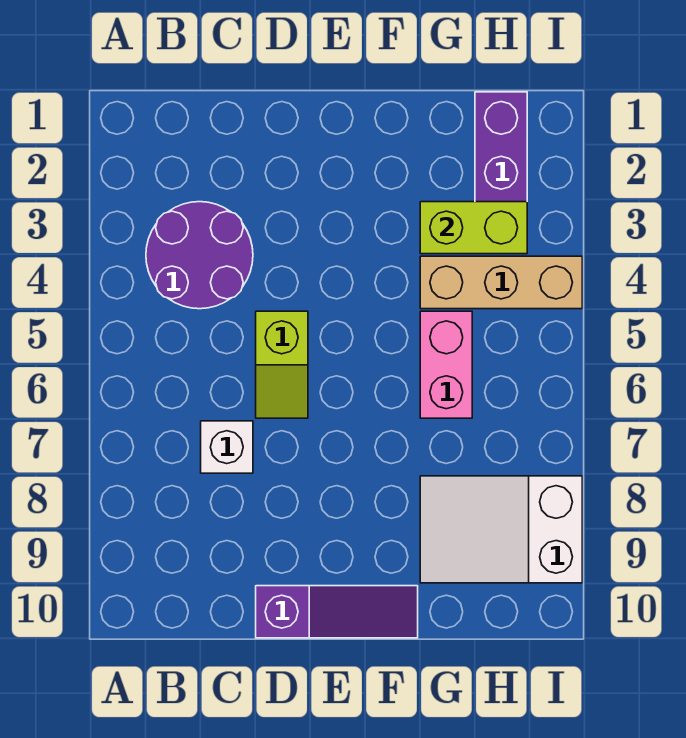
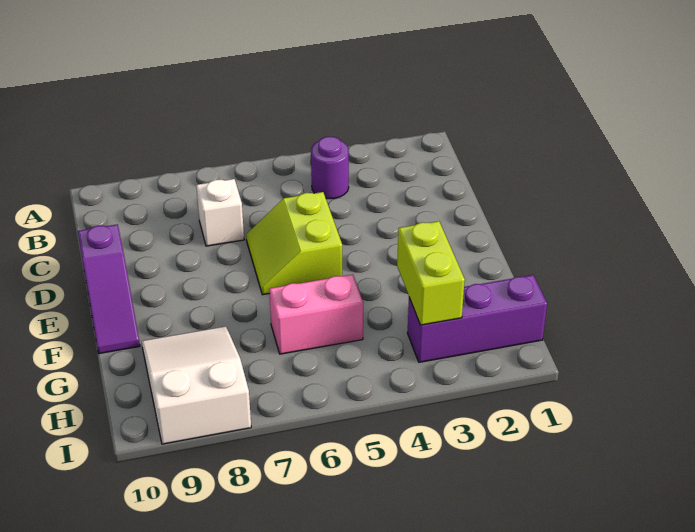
purple round brick B3:C4 level 1 -> purple round brick B4 level 1
lime slope D5:D6 level 1 top 5 -> lime slope D5:E6 level 1 top 5
tan brick G4:I4 level 1 -> none

